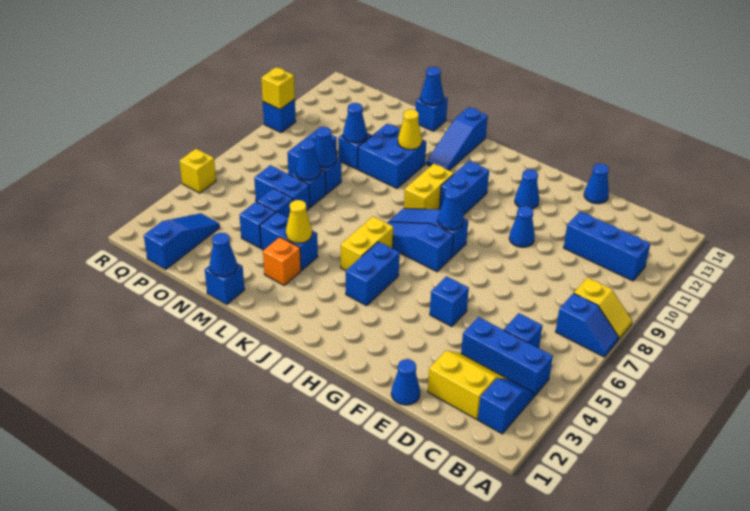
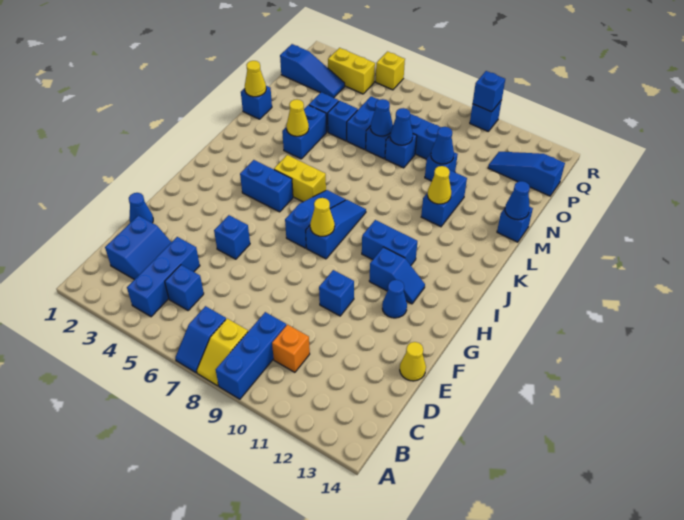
blue slope B2:B3 level 1 top 2 -> blue slope H11:H12 level 1 top 11
blue brick B11:D11 level 1 -> blue brick A9:C9 level 1
yellow slope C2:D3 level 1 top 2 -> blue slope C2:D3 level 1 top 2
blue cone E14 level 1 -> yellow cone E14 level 1
blue cone F10 level 1 -> blue brick F10 level 1
blue cone H8 level 2 -> yellow cone H8 level 2
yellow brick J9:J10 level 1 -> yellow brick Q3:Q4 level 1
blue slope K12:K14 level 1 top 14 -> blue slope P12:P14 level 1 top 14
orange brick L3 level 1 -> orange brick C10 level 1
blue brick L10:M11 level 1 -> blue brick L11:M11 level 1
blue cone M1 level 2 -> yellow cone M1 level 2
yellow brick R10 level 2 -> blue brick R10 level 2

